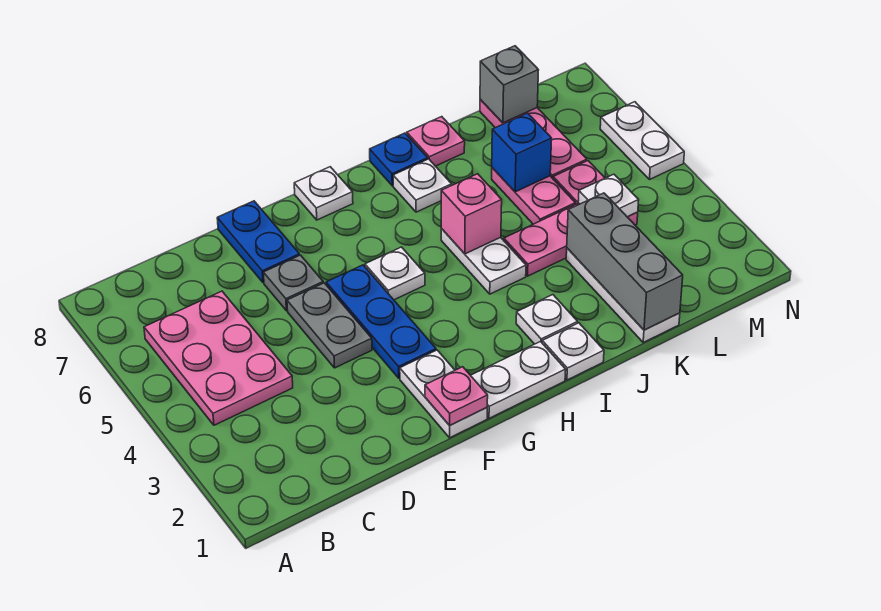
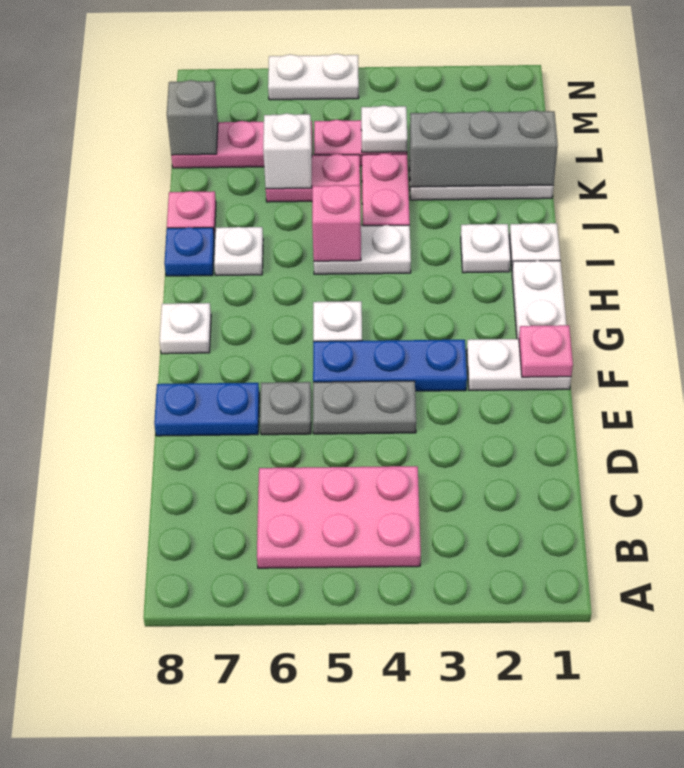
blue brick K6 level 2 -> white brick K6 level 2

